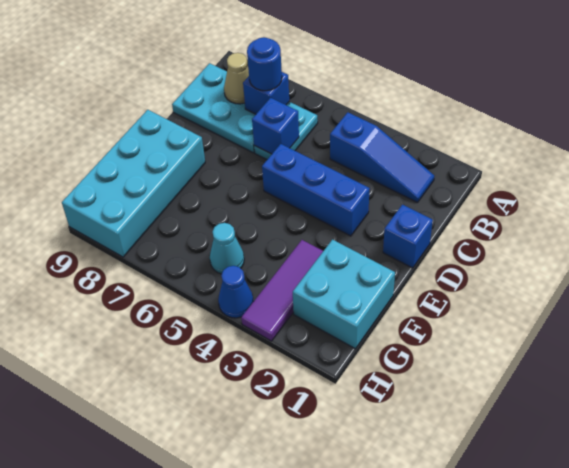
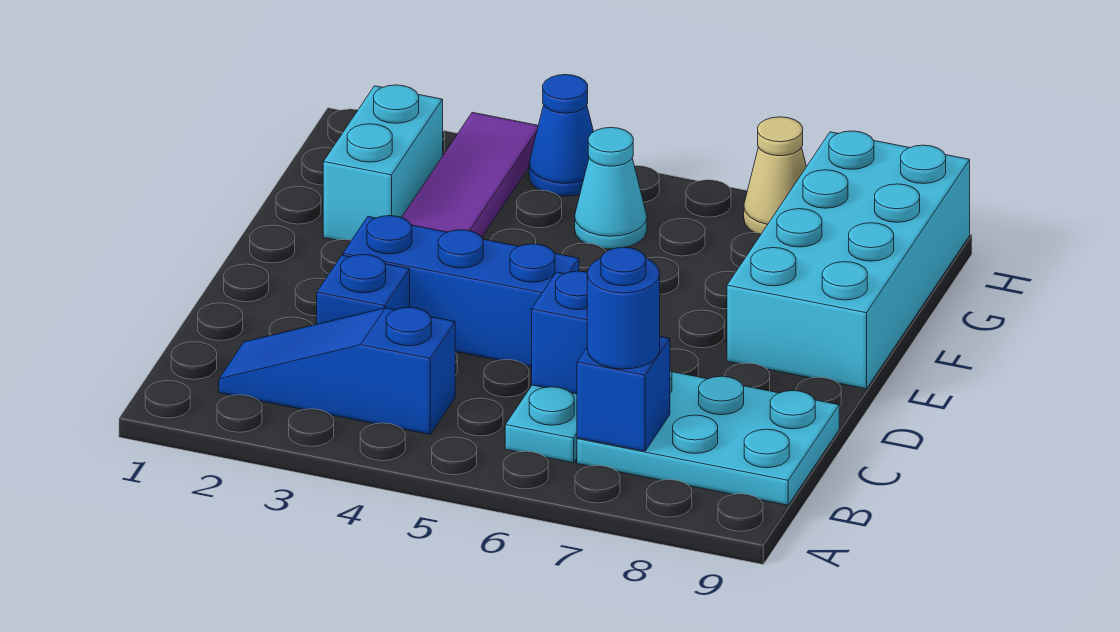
tan cone B8 level 2 -> tan cone H7 level 1
blue brick D1 level 1 -> blue brick C3 level 1
cyan brick F1:G2 level 1 -> cyan brick F2:G2 level 1

